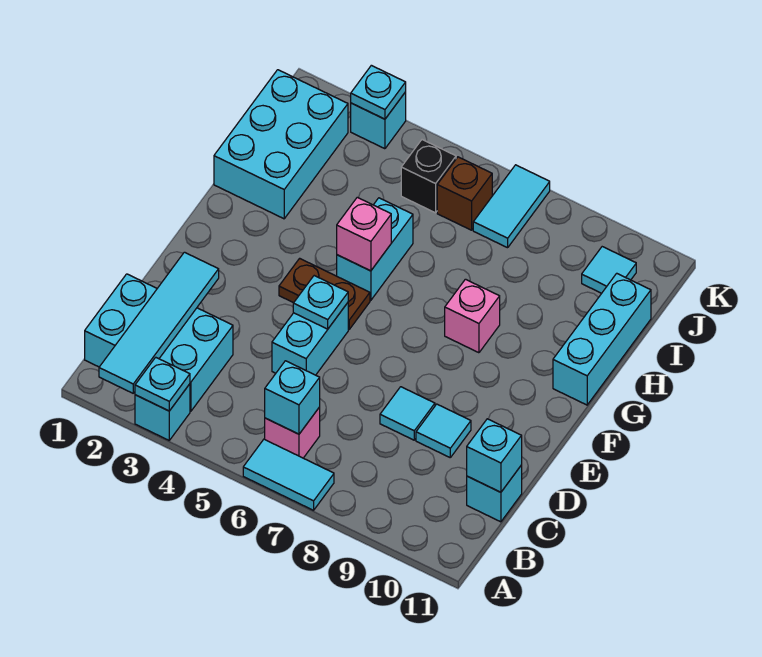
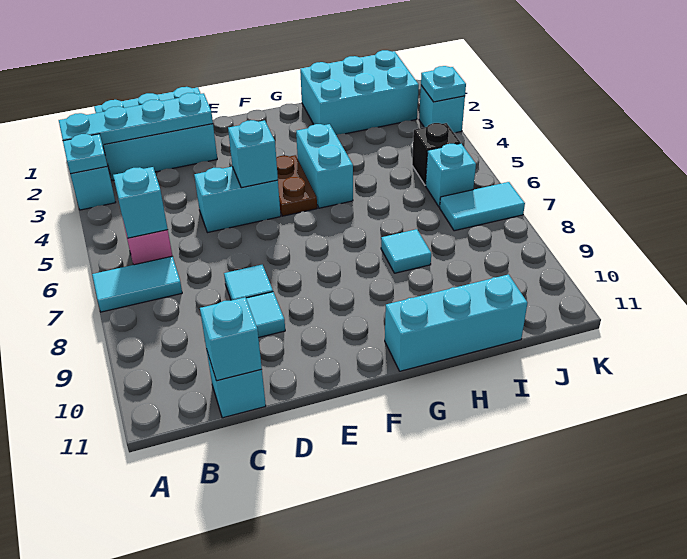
cyan tile A2:D2 level 2 -> cyan plate A2:D2 level 2
cyan tile A6:A7 level 1 -> cyan tile A7:B7 level 1
cyan brick B1:C3 level 1 -> cyan brick B1:D2 level 1
cyan plate E5 level 2 -> cyan brick E5 level 2
cyan brick G5:H5 level 1 -> cyan brick G4:G5 level 1
pink brick G5 level 2 -> none
pink brick G8 level 1 -> none
brown brick J6 level 1 -> cyan brick J6 level 1
cyan tile J10 level 1 -> cyan tile H8 level 1

